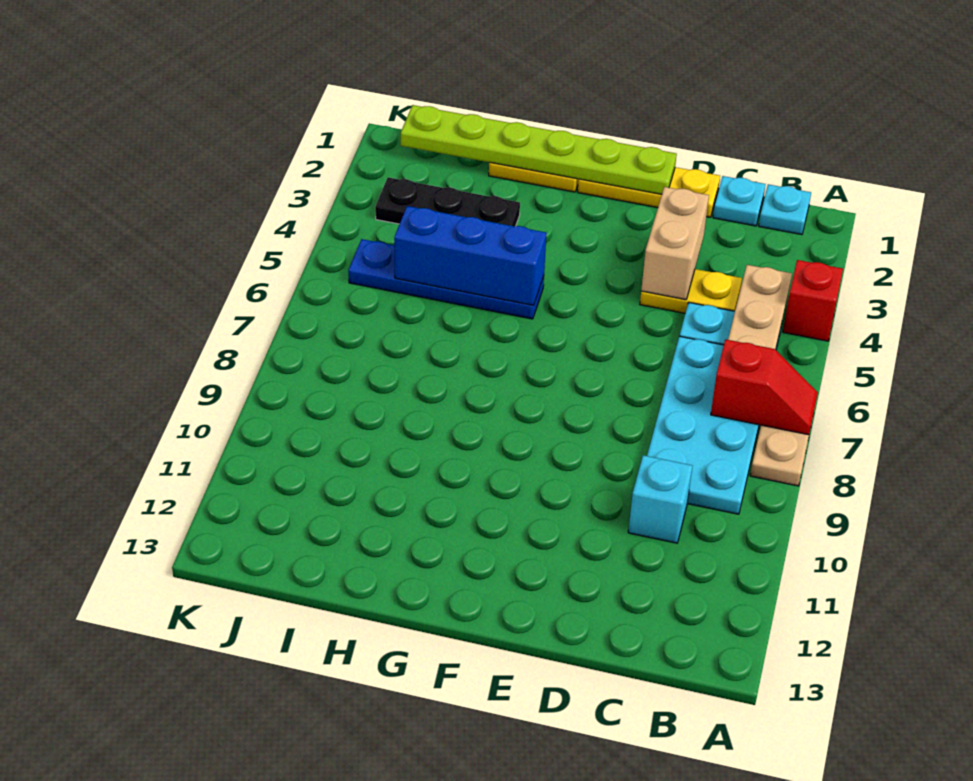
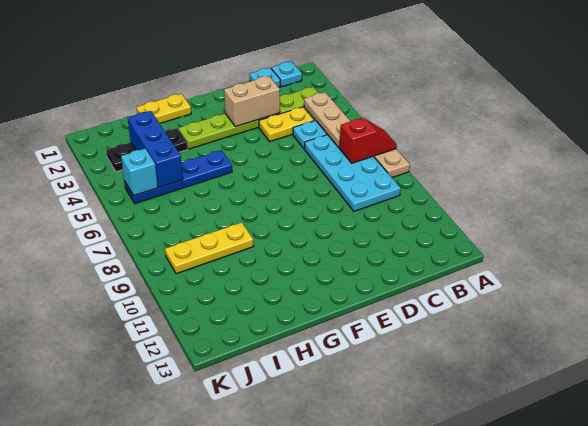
red brick A4 level 1 -> none
cyan brick C10 level 1 -> cyan brick J5 level 2
yellow plate D1:F1 level 1 -> yellow plate H9:J9 level 1
tan brick D3:D4 level 2 -> tan brick D3:E3 level 2
lime plate E1:J1 level 2 -> lime plate B3:G3 level 1
blue brick G5:I5 level 2 -> blue brick I3:I5 level 2

